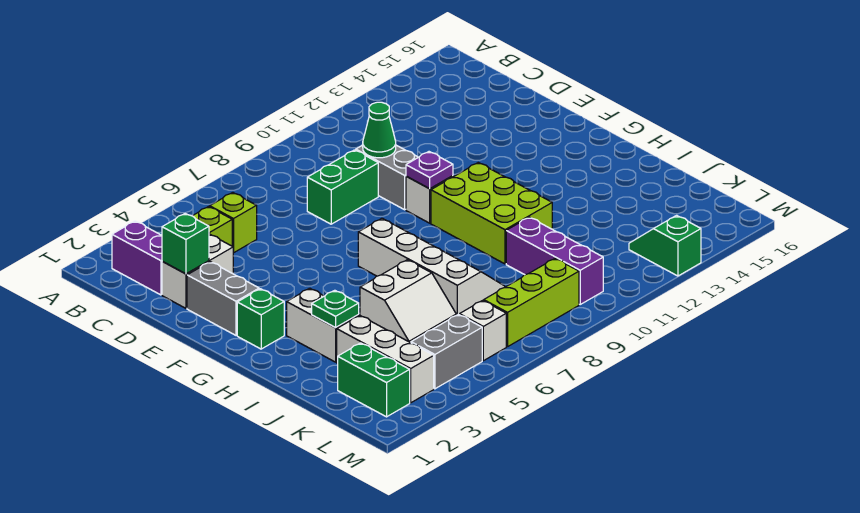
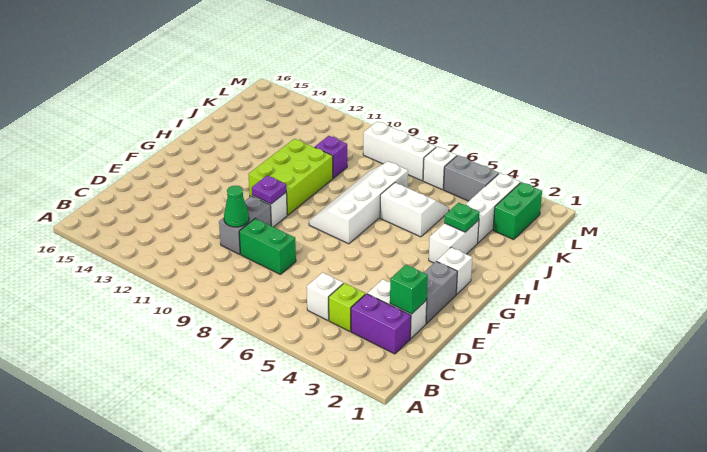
purple brick B2:C2 level 1 -> purple brick C2:C3 level 1
lime brick C5 level 1 -> white brick C5 level 1
green brick G2 level 1 -> white brick G2 level 1
purple brick J10:L10 level 1 -> purple brick J10 level 1
lime brick L7:L9 level 1 -> white brick L7:L9 level 1
green slope L13:M13 level 1 top M -> none

